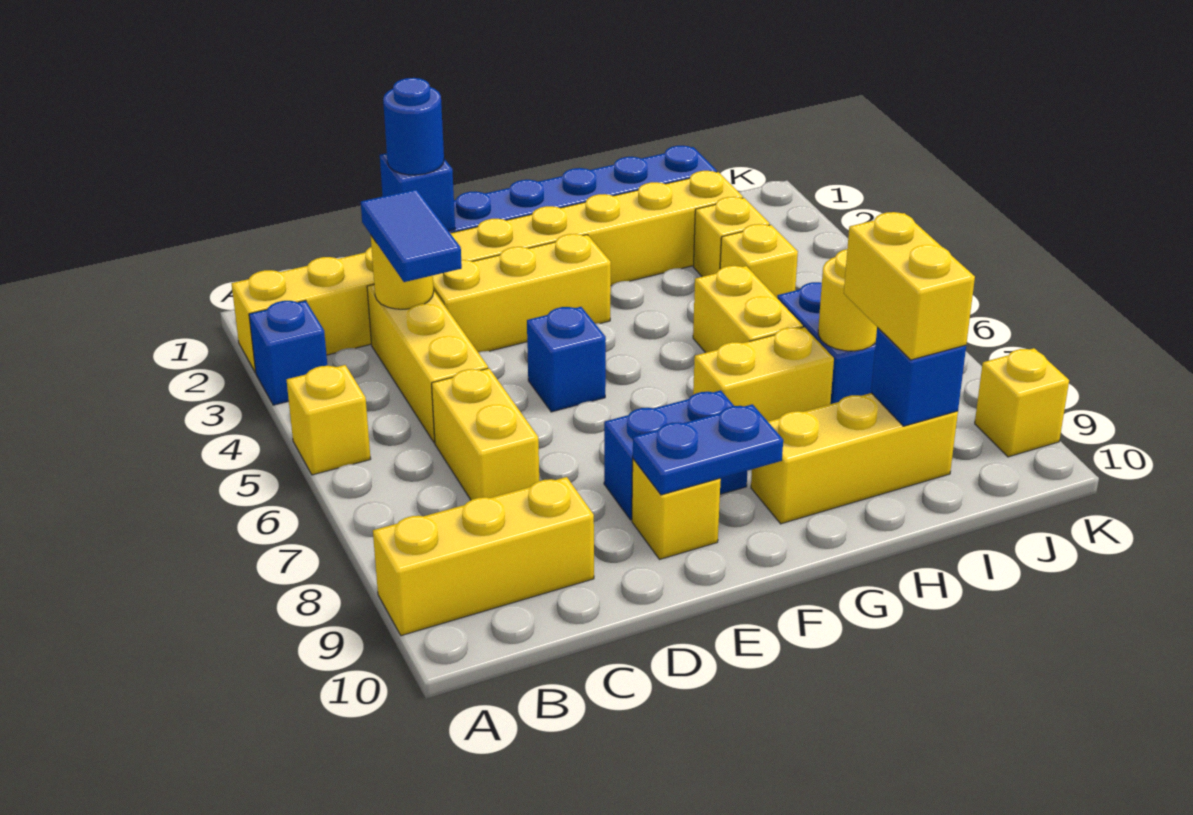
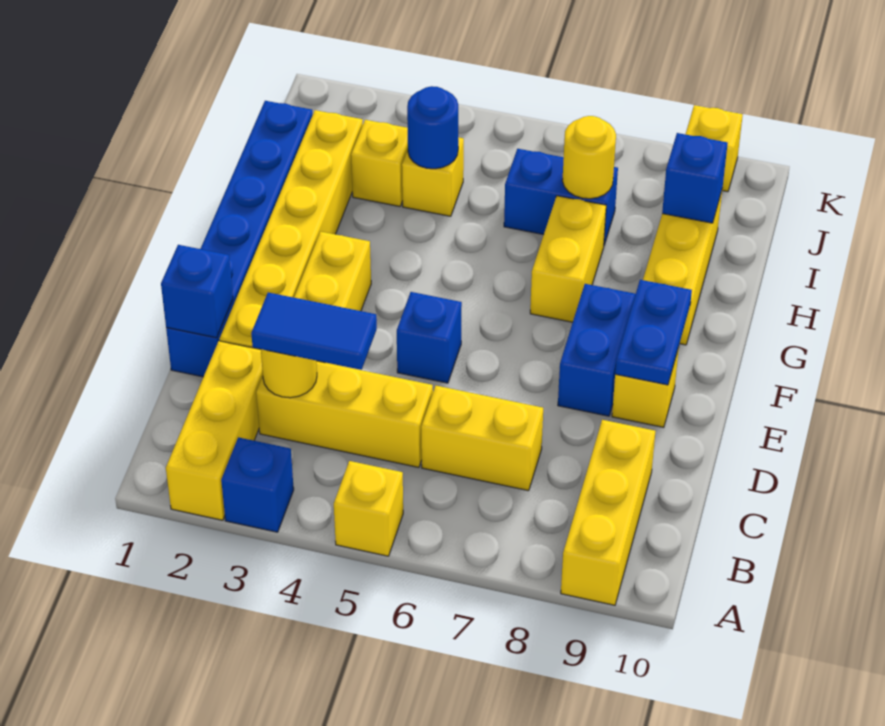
blue round brick D1 level 3 -> blue round brick I4 level 2
yellow brick H5:H6 level 1 -> none
yellow brick I8:I9 level 3 -> none

